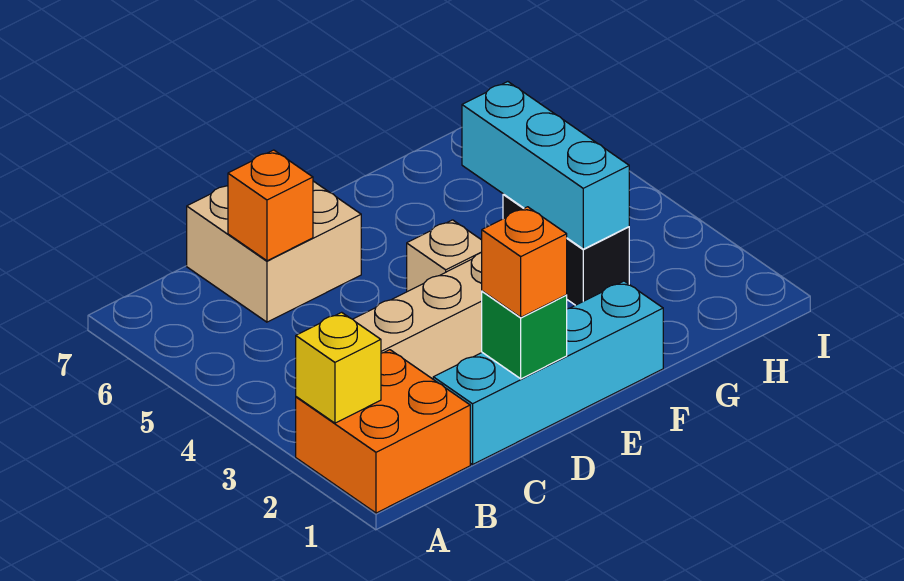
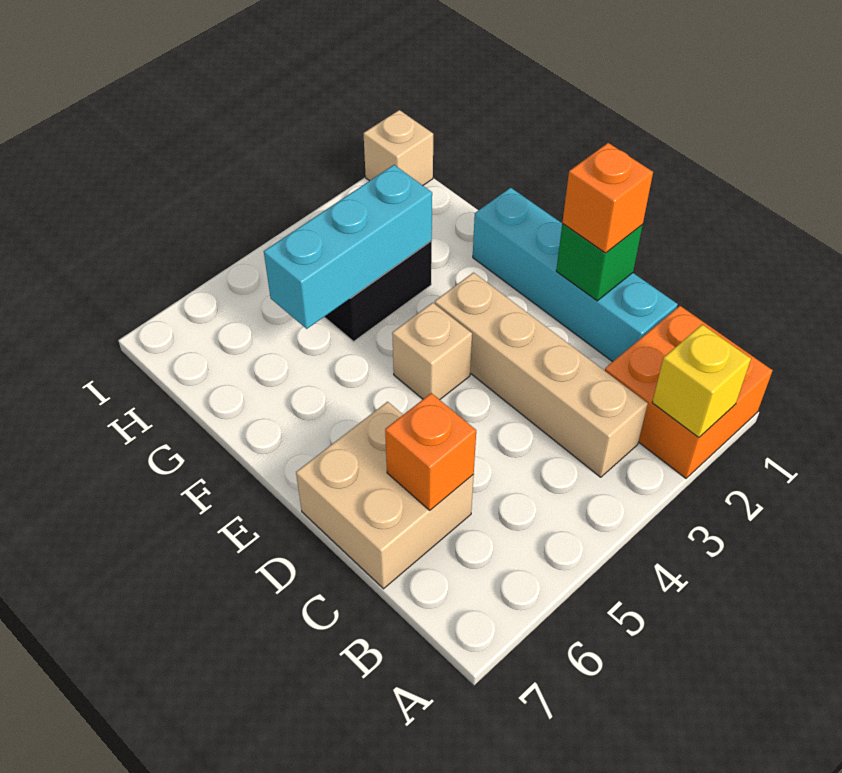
none -> tan brick I1 level 1

